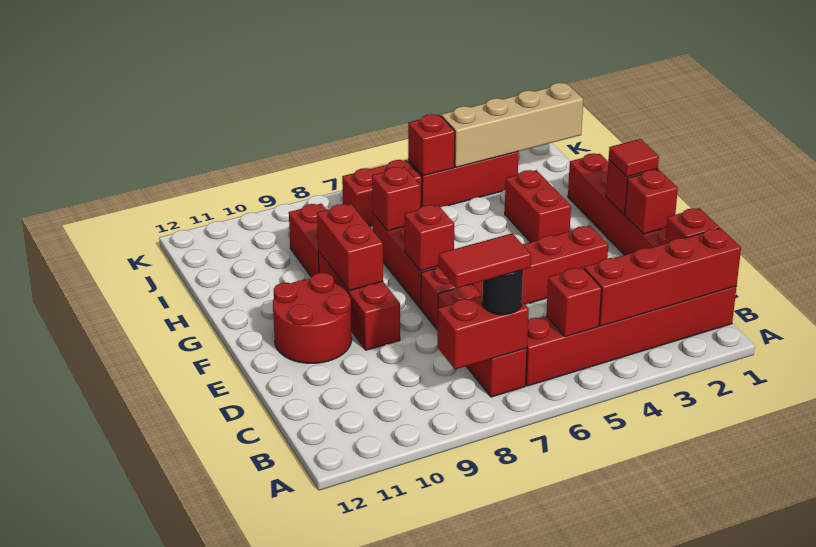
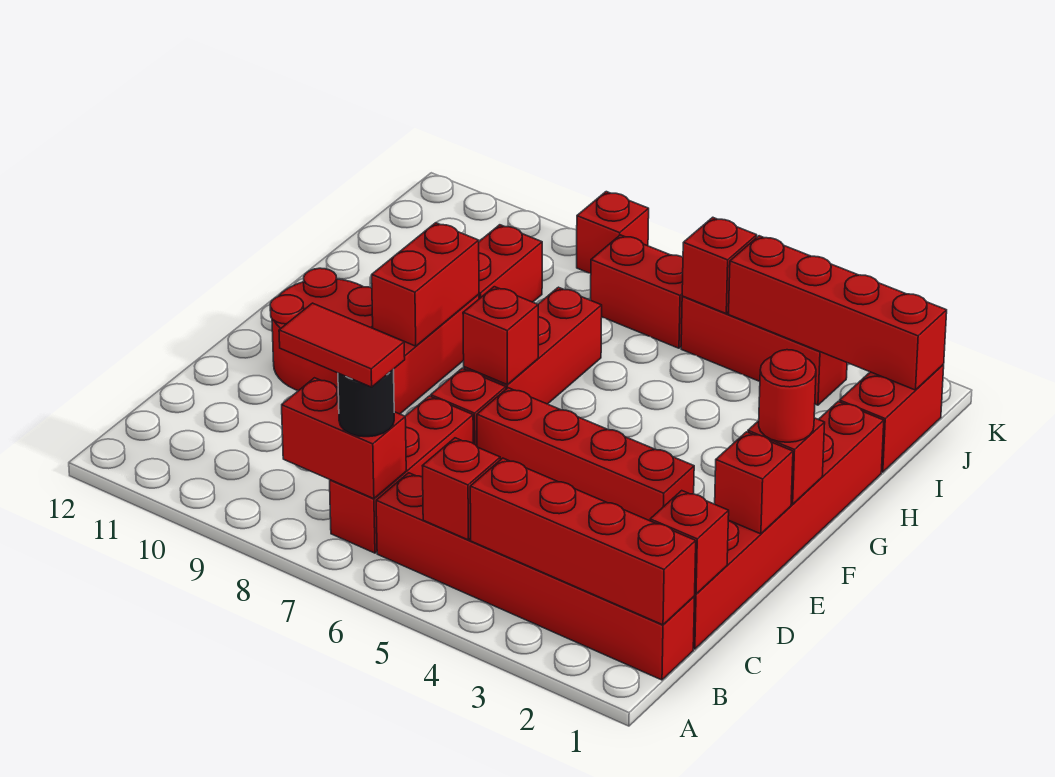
red tile F1 level 3 -> red round brick F1 level 3
red brick G3:H3 level 1 -> red brick I1:J1 level 1
red brick H7 level 2 -> red brick K8 level 1
tan brick J1:J4 level 2 -> red brick J1:J4 level 2

